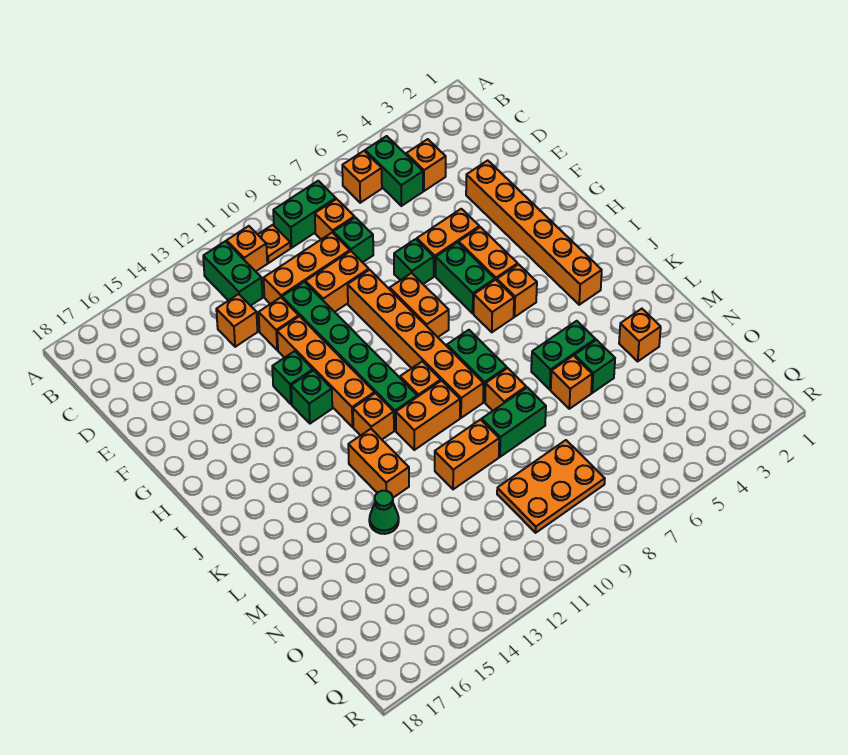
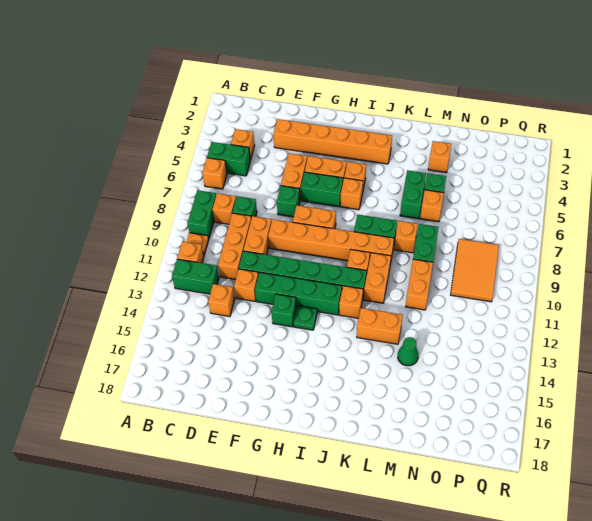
orange brick F12:I12 level 1 -> green brick F12:I12 level 1
green brick H13 level 1 -> green plate H13 level 1
orange plate O8:P10 level 1 -> orange tile O8:P10 level 1

